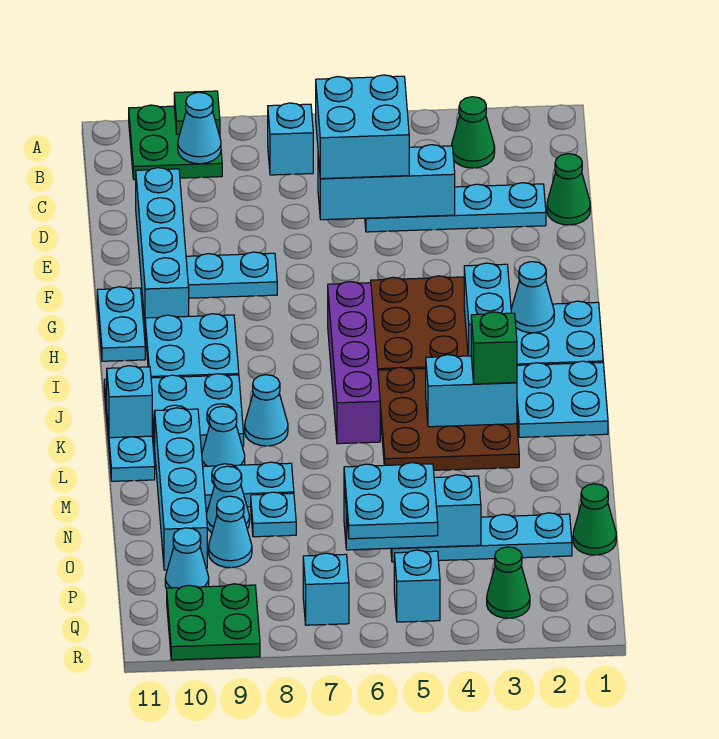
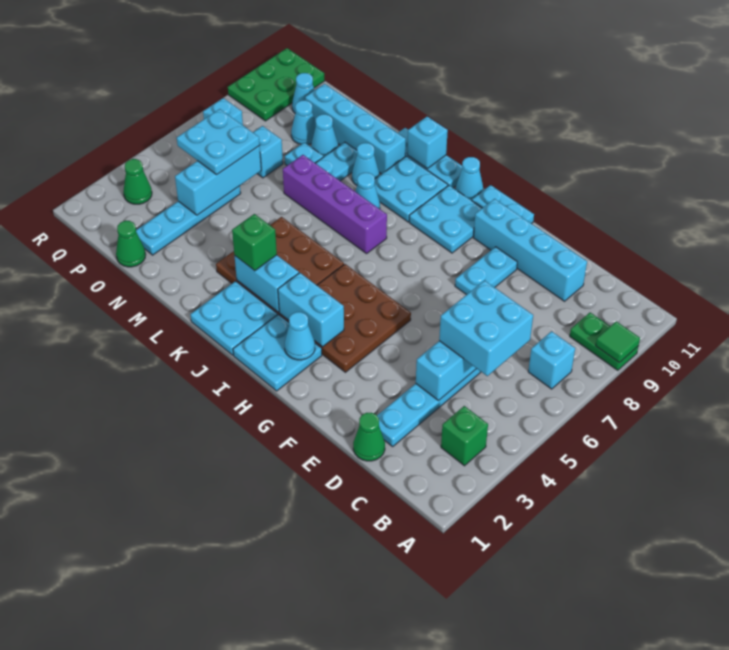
green plate A9:B10 level 1 -> green plate A9:B9 level 1
green cone B3 level 1 -> green brick B3 level 1
cyan cone B9 level 2 -> cyan cone I11 level 1
purple brick H6:K6 level 1 -> purple brick J7:M7 level 1
cyan brick K3:K4 level 2 -> cyan brick J3:K3 level 2
cyan brick Q5 level 1 -> cyan brick O7 level 1
green plate Q9:R10 level 1 -> green plate Q9:R11 level 1

